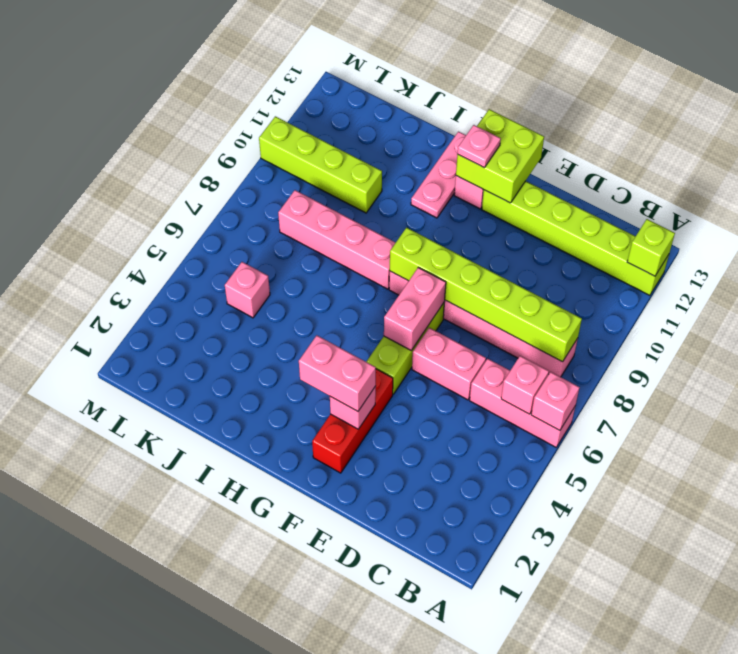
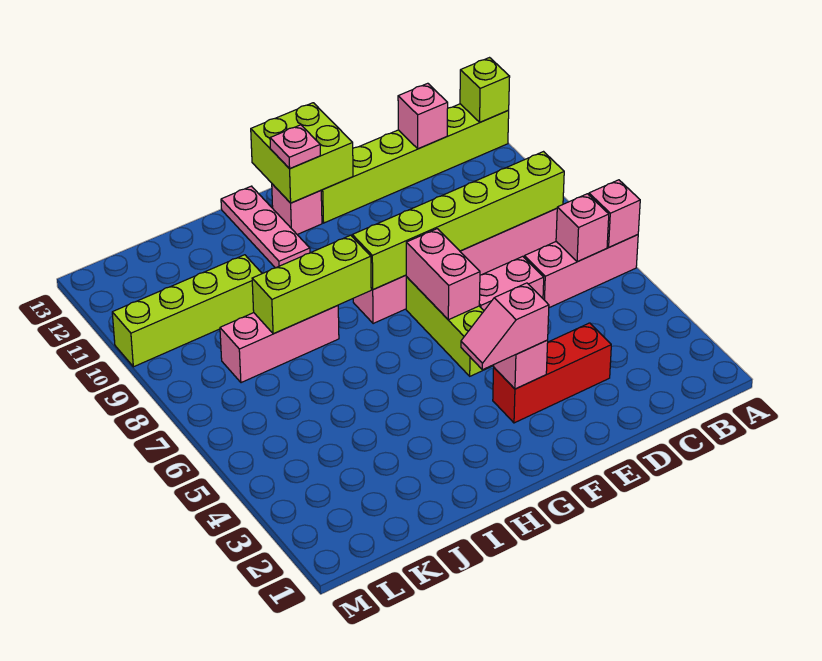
red brick F2:F4 level 1 -> red brick D3:F3 level 1
pink brick F3:G3 level 3 -> pink slope F3:G3 level 3 top F
pink brick H8:K8 level 1 -> pink brick I8:K8 level 1
none -> lime brick H8:J8 level 2
pink brick K5 level 1 -> pink brick C12 level 2

